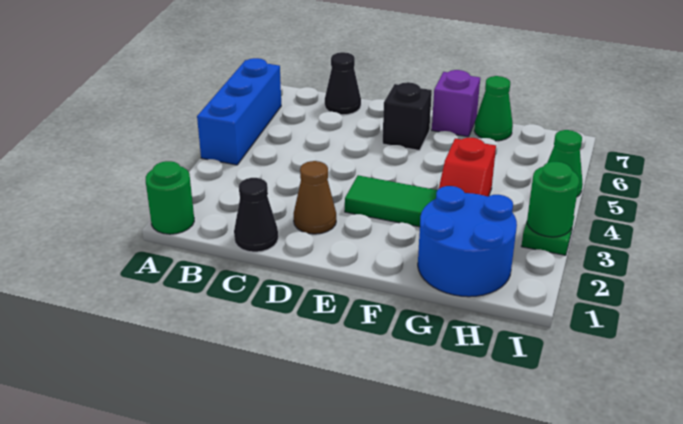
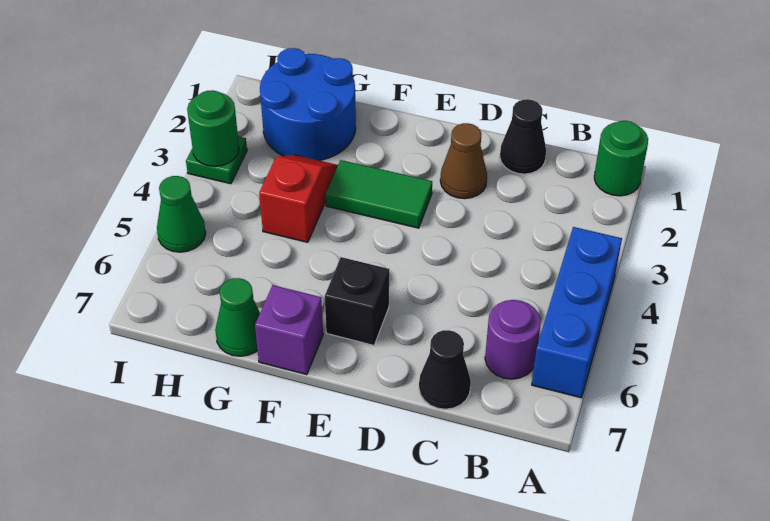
none -> purple round brick B6 level 1

